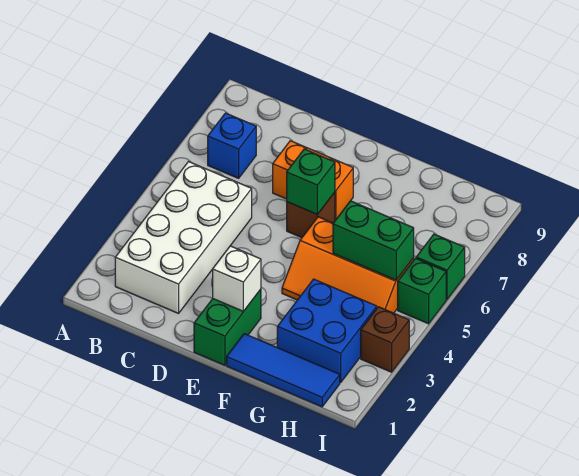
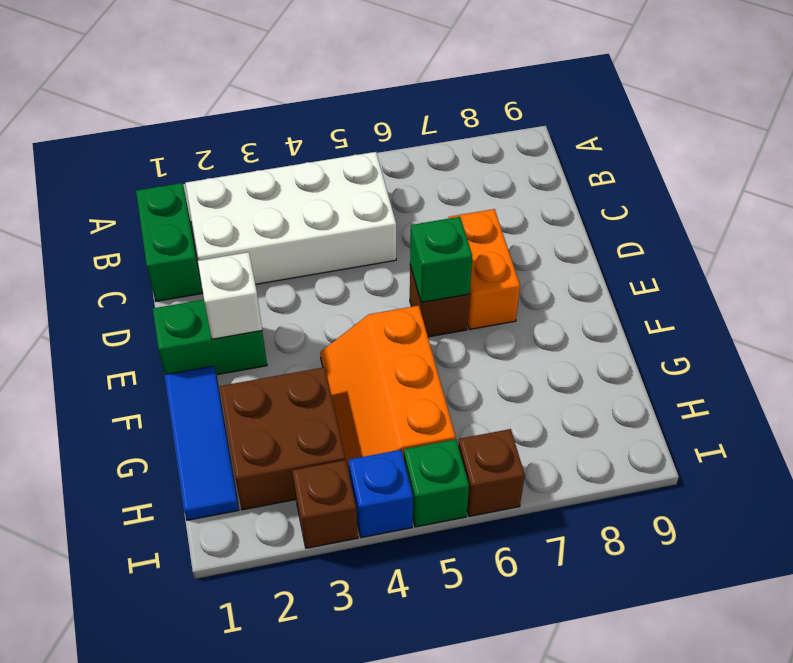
blue brick B7 level 1 -> blue brick I4 level 1
blue brick G2:H3 level 1 -> brown brick G2:H3 level 1
green brick G5:H5 level 2 -> green brick B1:C1 level 1
green brick I6 level 1 -> brown brick I6 level 1

